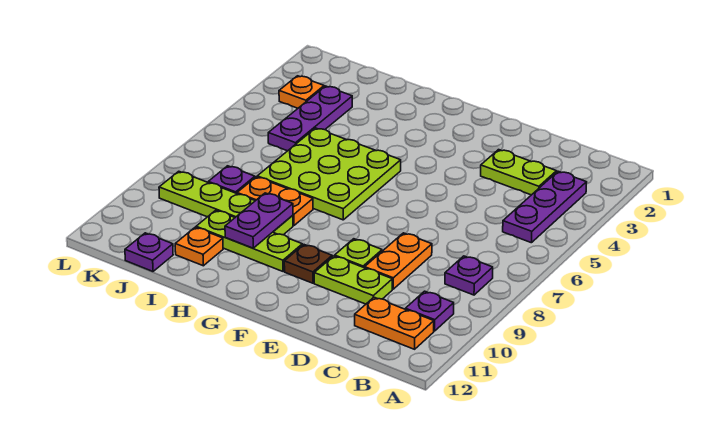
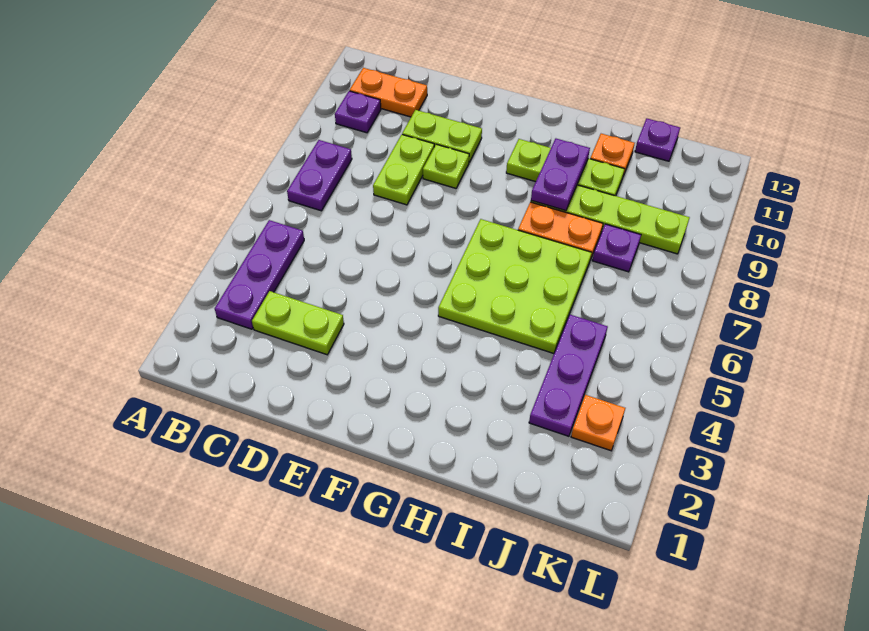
purple plate B8 level 1 -> purple plate B7:B8 level 1
orange plate D8:D9 level 1 -> lime plate D8:D9 level 1
brown plate F10 level 1 -> none

